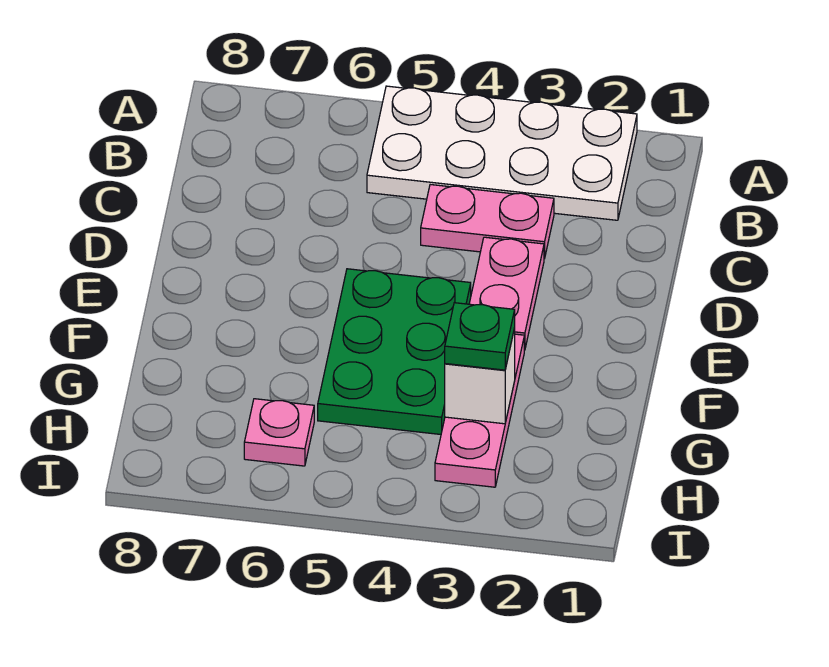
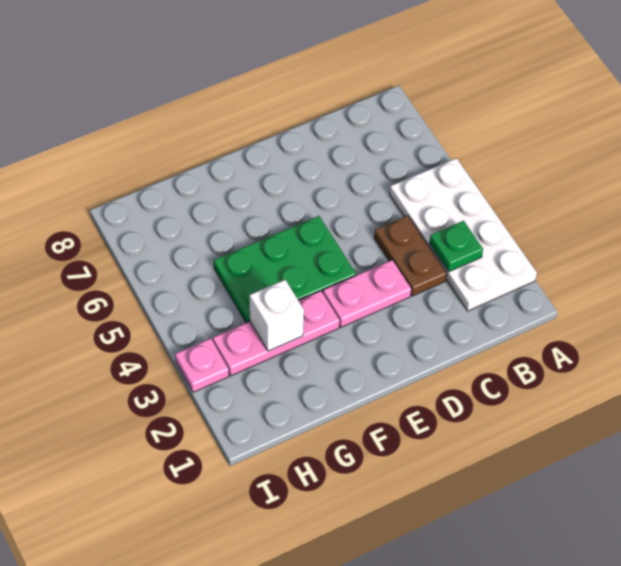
pink plate C3:C4 level 1 -> brown plate C3:C4 level 1
green plate G3 level 3 -> green plate B3 level 2
pink plate H6 level 1 -> pink plate I3 level 1

